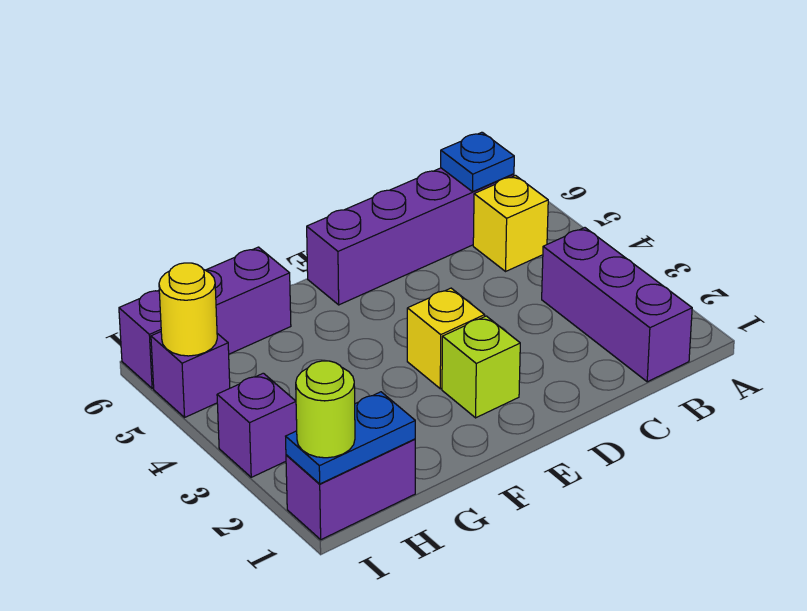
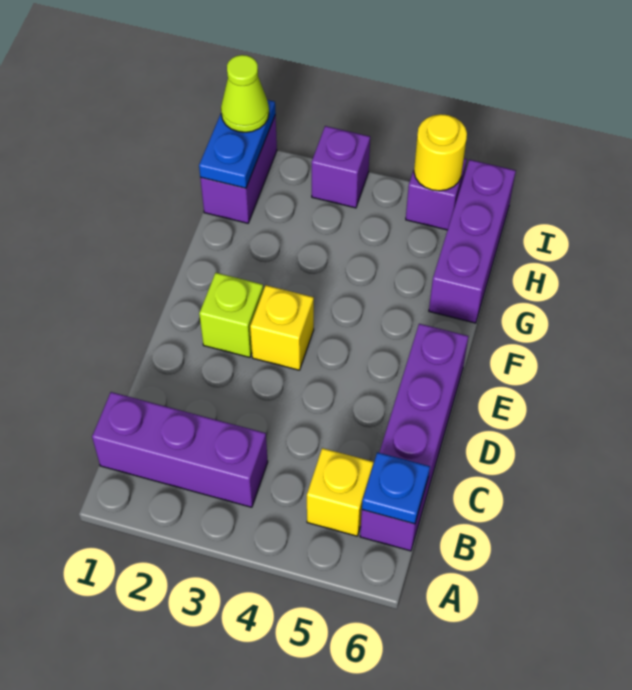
lime round brick I1 level 3 -> lime cone I1 level 3

